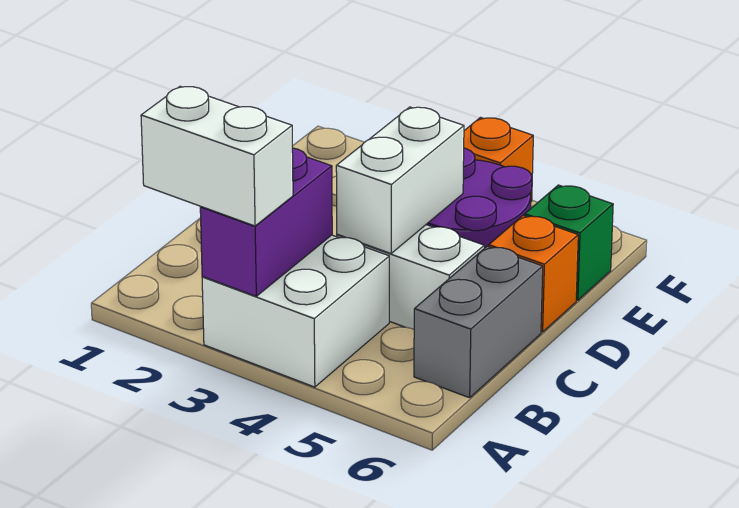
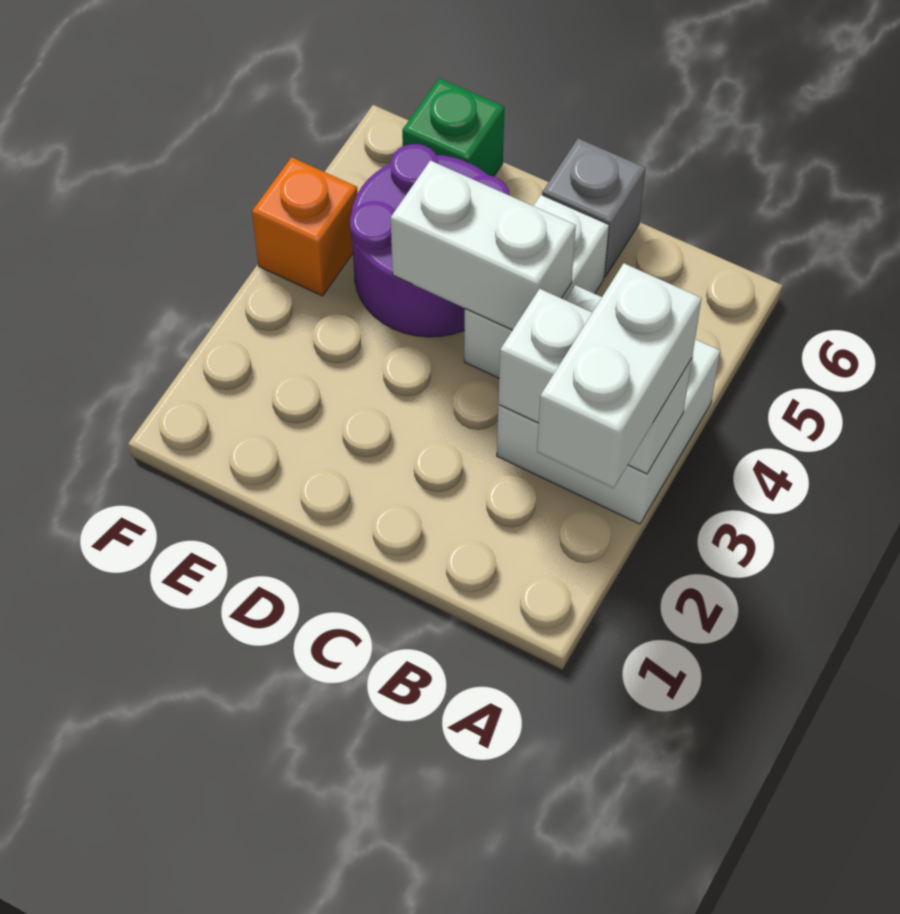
purple brick A3:B3 level 2 -> white brick A3:B3 level 2
grey brick B6:C6 level 1 -> grey brick C6 level 1
orange brick D6 level 1 -> none

